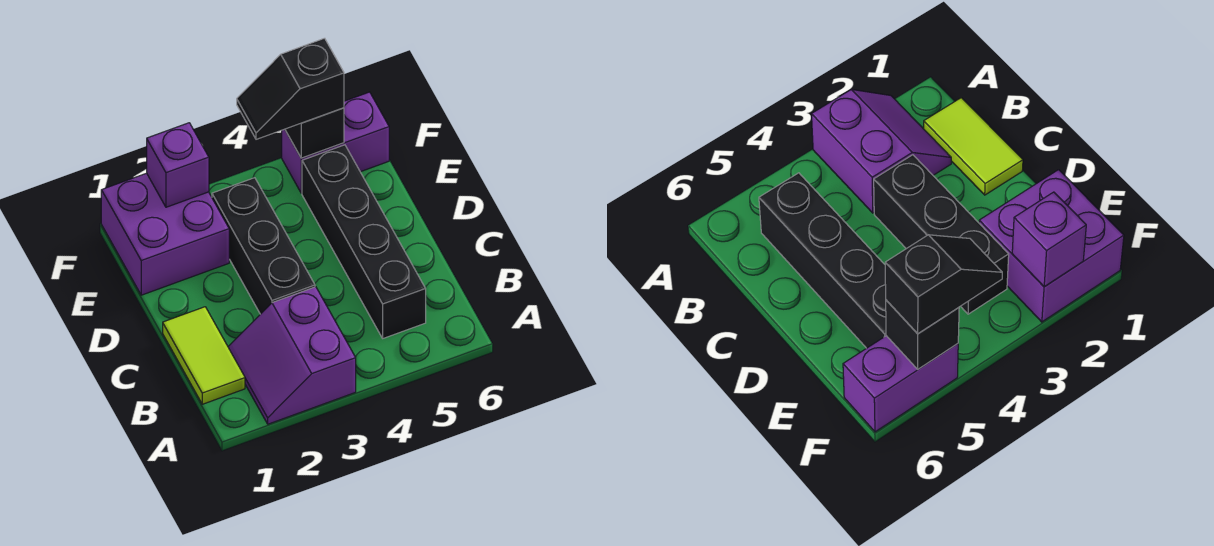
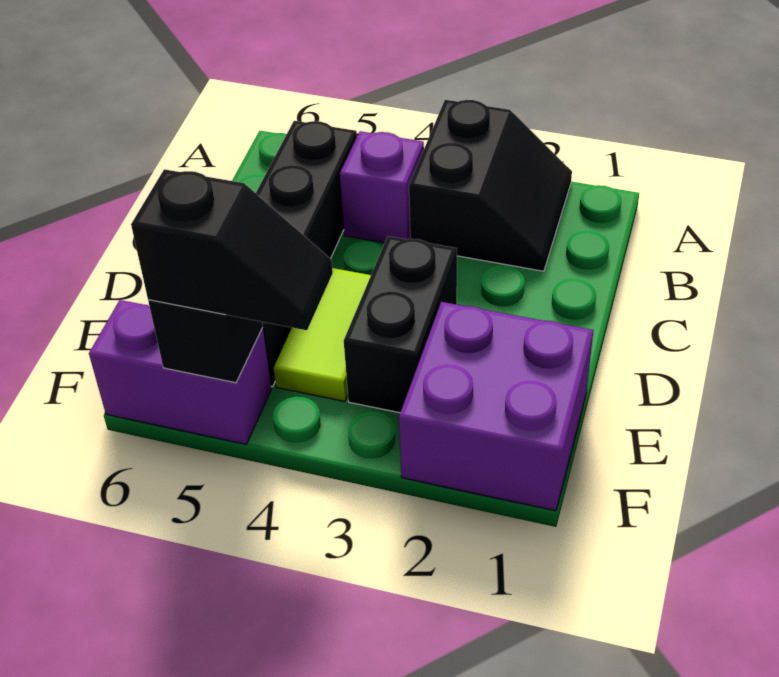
purple slope A2:B3 level 1 top 3 -> black slope A2:B3 level 1 top 3
lime tile B1:C1 level 1 -> lime tile D4:E4 level 1
black brick C3:E3 level 1 -> black brick D3:E3 level 1
purple brick F2 level 2 -> purple brick B4 level 1

